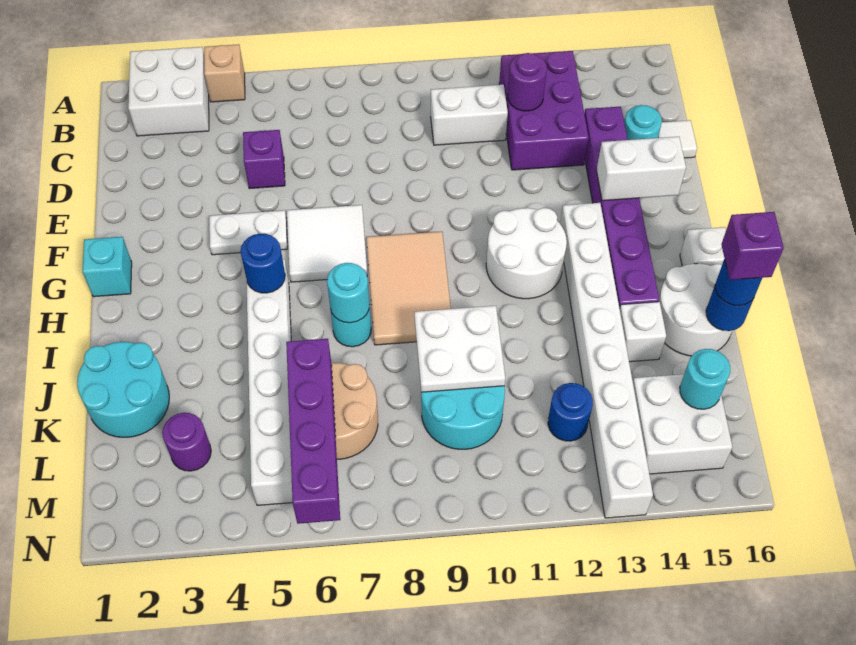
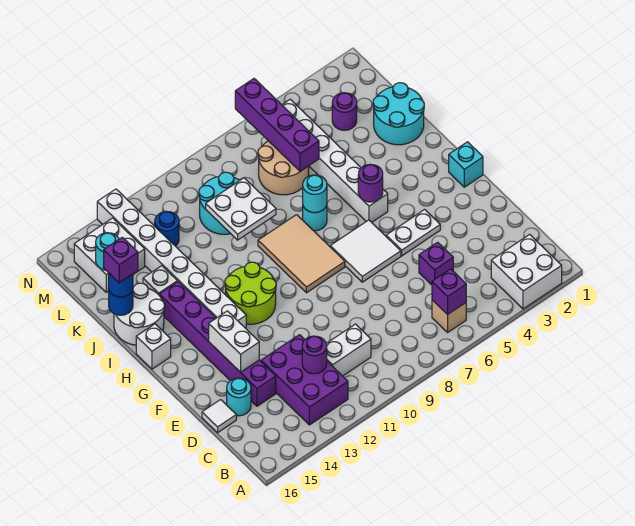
tan brick A4 level 1 -> tan brick B6 level 1
none -> purple brick B6 level 2
white brick F14:F15 level 2 -> white brick E14:F14 level 2
white round brick G11:H12 level 1 -> lime round brick G11:H12 level 1
blue round brick H5 level 2 -> purple round brick H5 level 2

